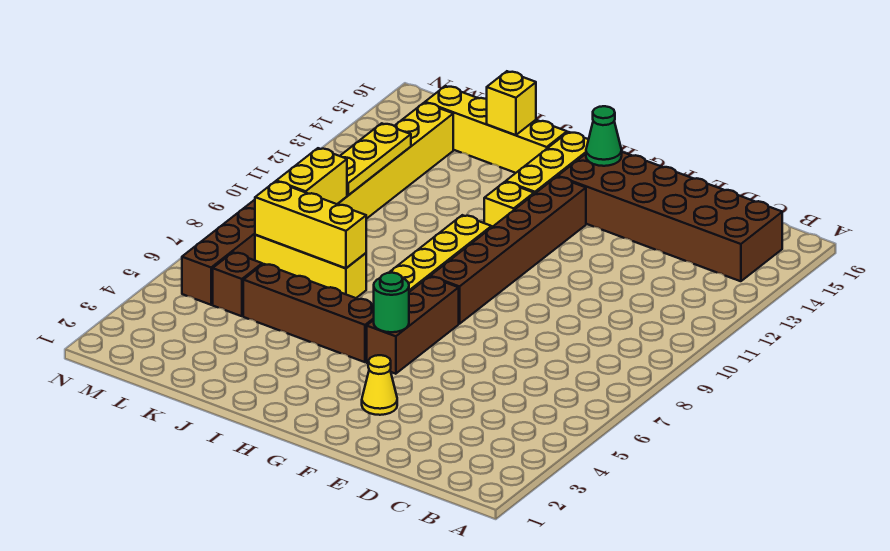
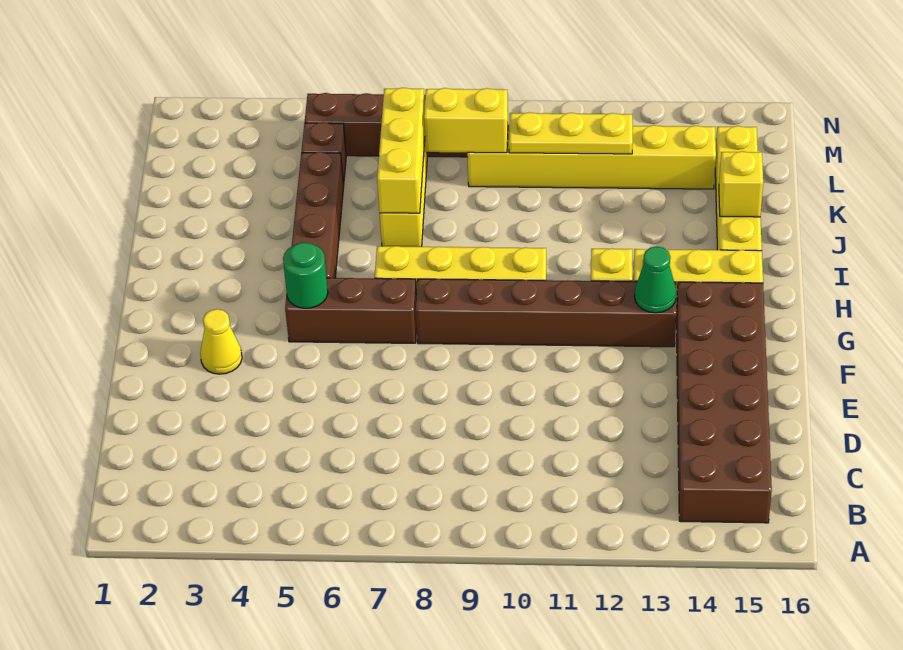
green cone G15 level 2 -> green cone G13 level 2

